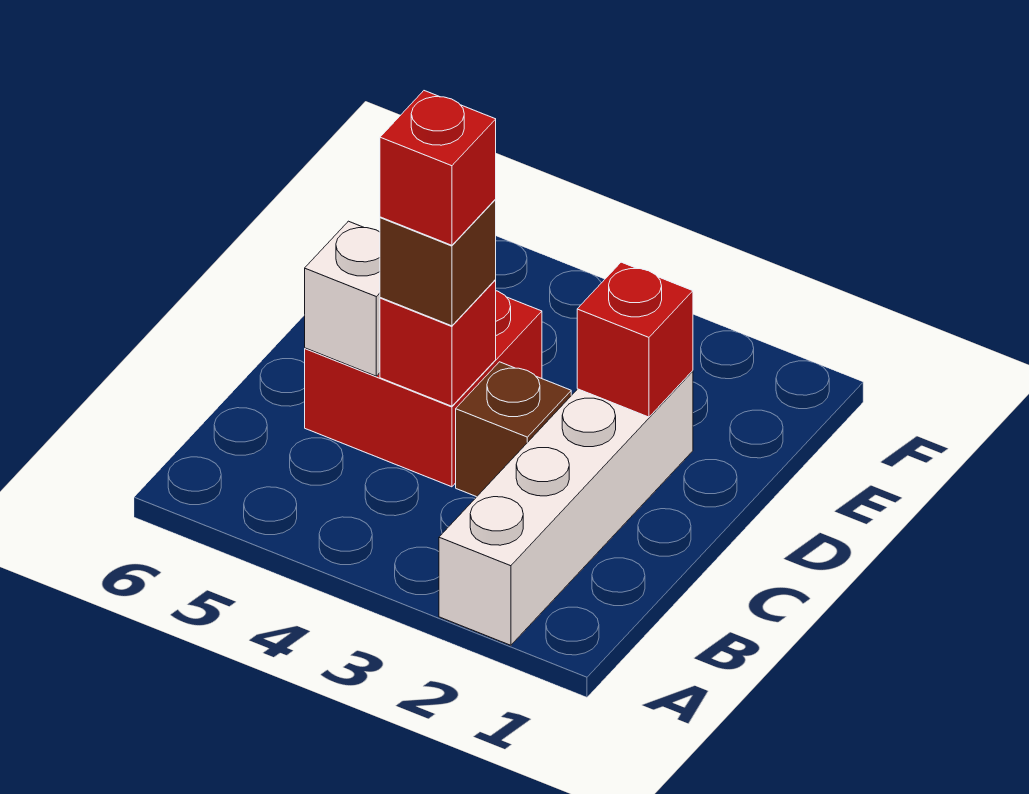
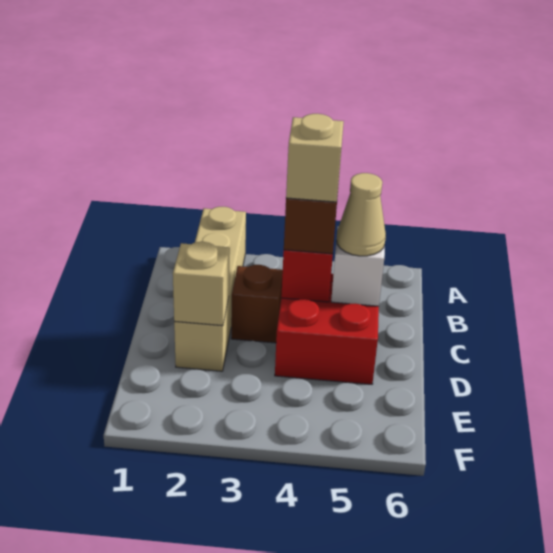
white brick A2:D2 level 1 -> tan brick A2:D2 level 1
red brick C4 level 4 -> tan brick C4 level 4
none -> tan cone C5 level 3
red brick D2 level 2 -> tan brick D2 level 2

